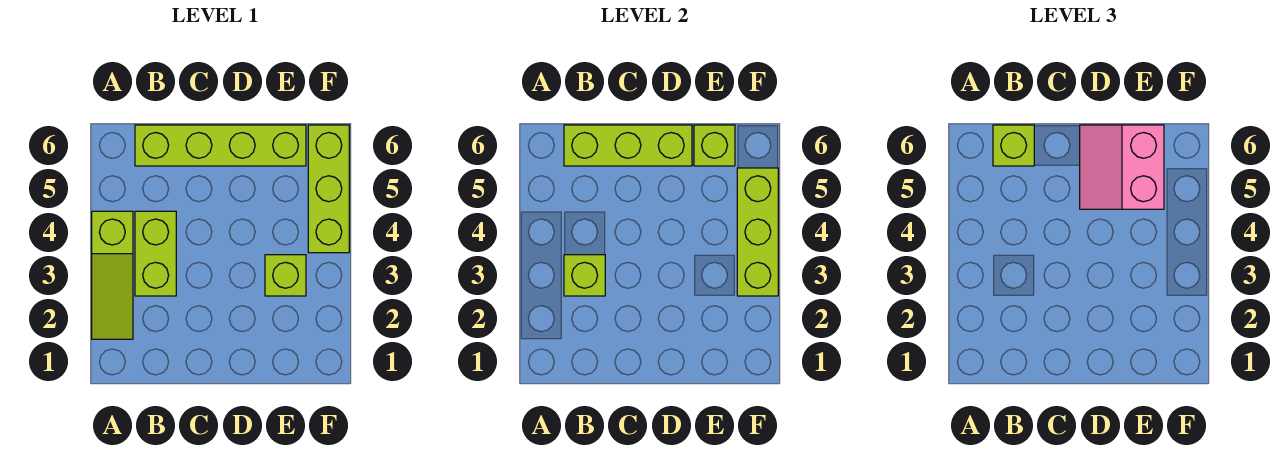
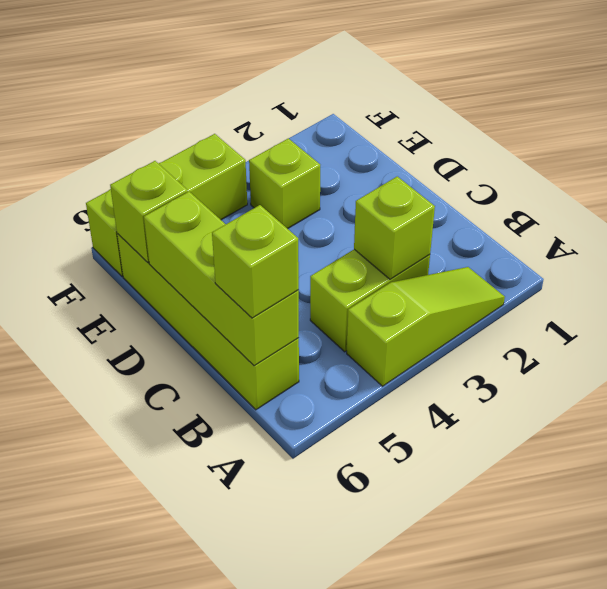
pink slope D5:E6 level 3 top E -> none
lime brick F3:F5 level 2 -> none

